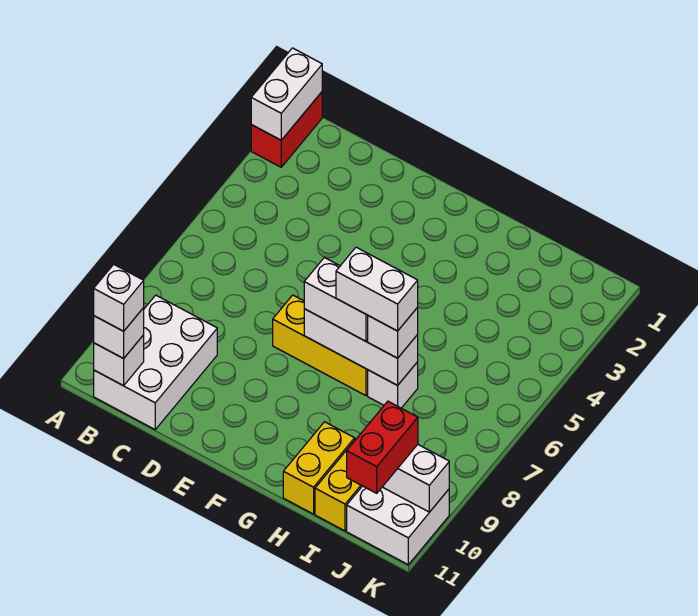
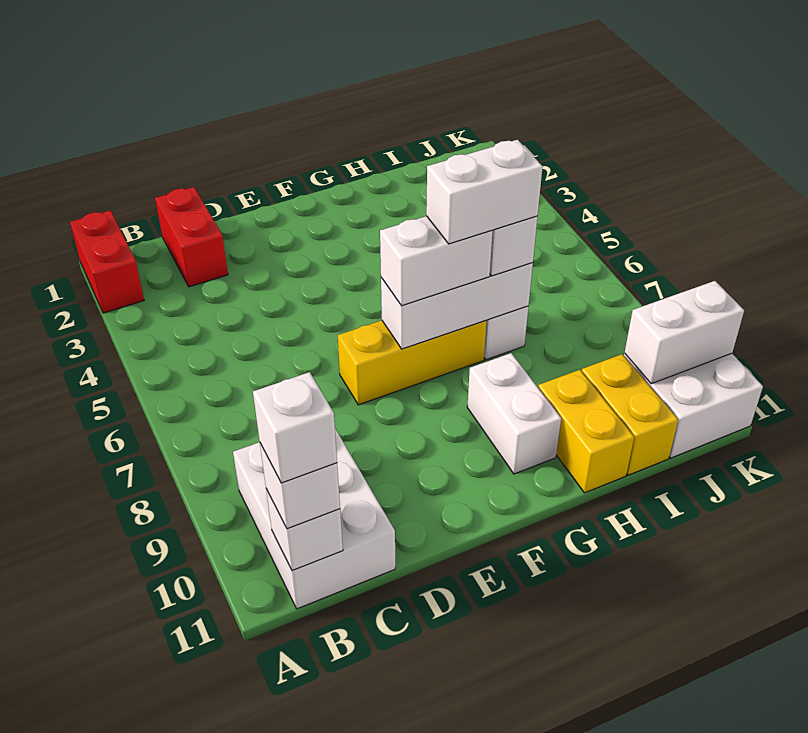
white brick A1:A2 level 2 -> white brick G9:G10 level 1
red brick J10:J11 level 3 -> red brick C1:C2 level 1

